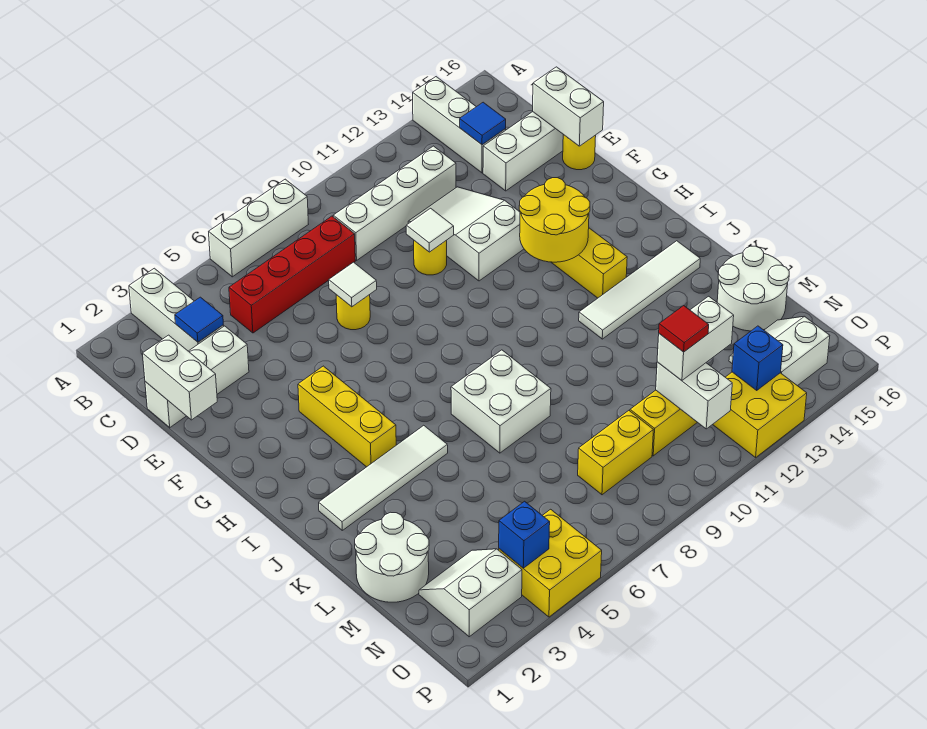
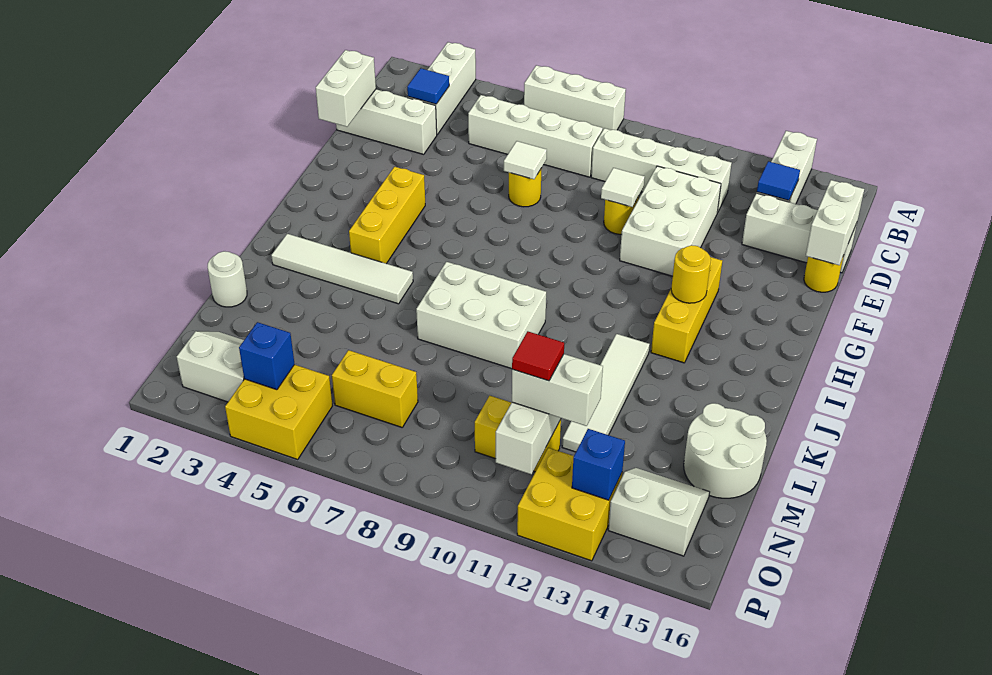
red brick C5:C8 level 1 -> white brick C5:C8 level 1
white slope D11:F12 level 1 top F -> white brick D11:F12 level 1
yellow round brick G12:H13 level 2 -> yellow round brick H13 level 2
white brick J7:K8 level 1 -> white brick J7:K9 level 1
white tile J12:J15 level 1 -> white tile J12:M12 level 1
white round brick L1:M2 level 1 -> white round brick L1 level 1
yellow brick N8:N9 level 1 -> yellow brick N6:N7 level 1

